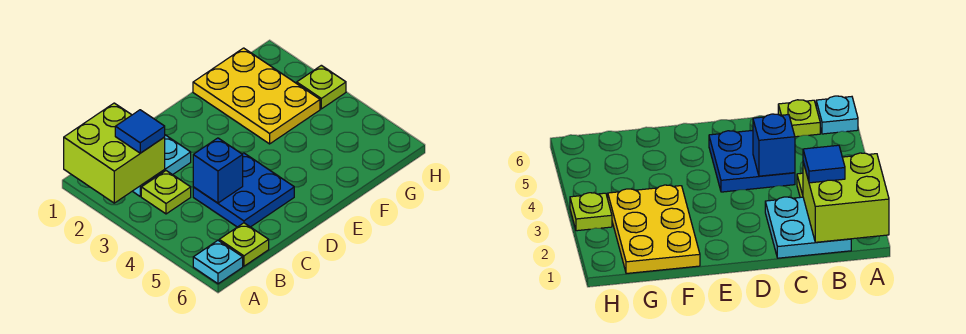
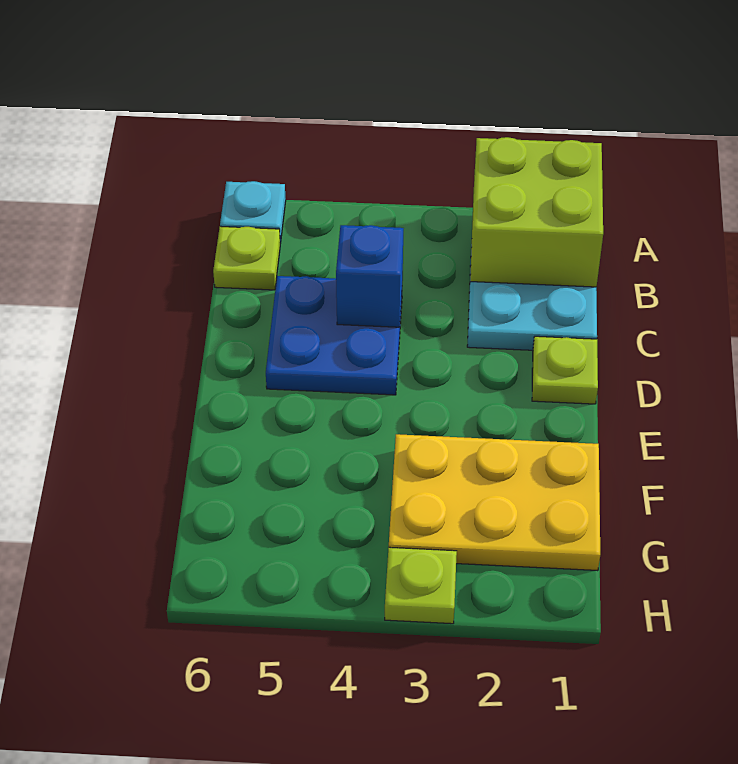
blue tile B2 level 3 -> none
lime plate B3 level 1 -> lime plate D1 level 1

